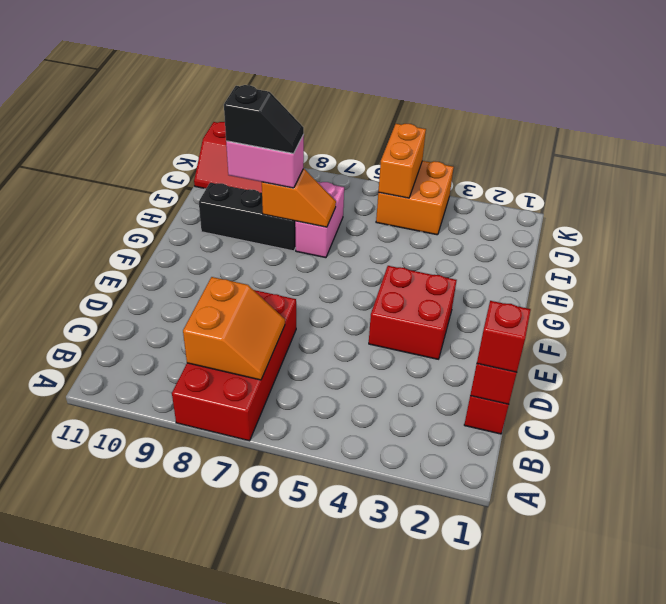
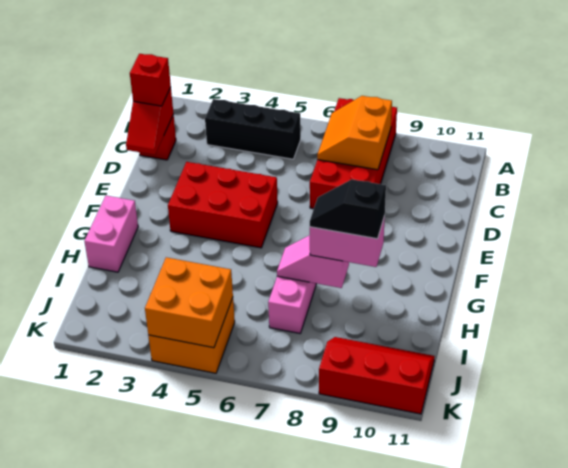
red brick E3:F4 level 1 -> red brick E3:F5 level 1
none -> pink brick G1:H1 level 1
orange slope H7:H8 level 2 top 8 -> pink slope H7:H8 level 2 top 8
black brick H8:H10 level 1 -> black brick B3:B5 level 1
orange brick J5:K5 level 2 -> orange brick J4:K5 level 2

